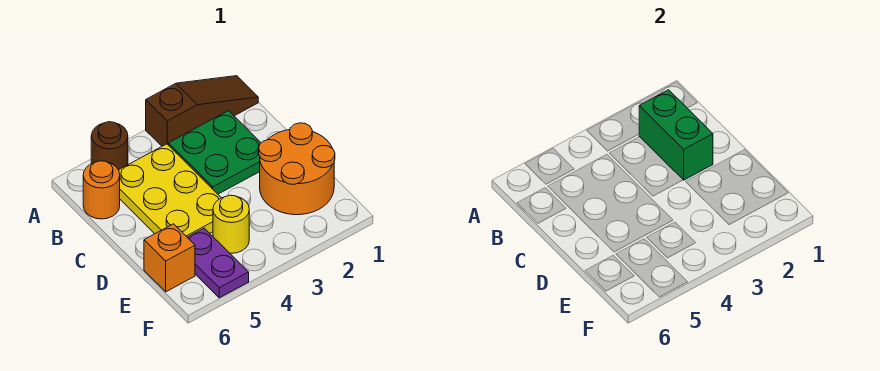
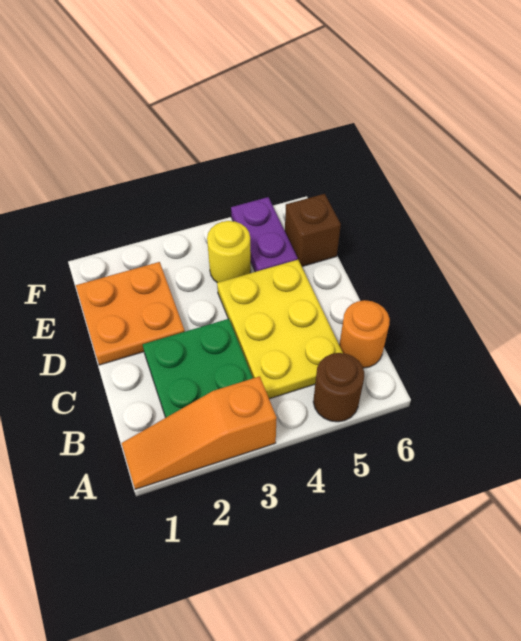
brown slope A1:A3 level 1 top 3 -> orange slope A1:A3 level 1 top 3
green brick B2:C2 level 2 -> none
orange round brick D1:E2 level 1 -> orange plate D1:E2 level 1
orange brick E6 level 1 -> brown brick E6 level 1

